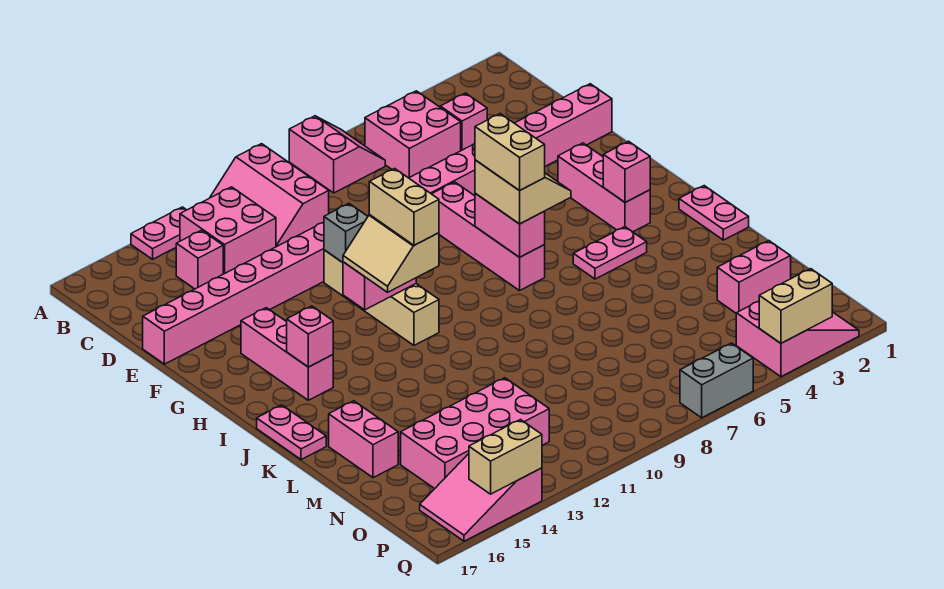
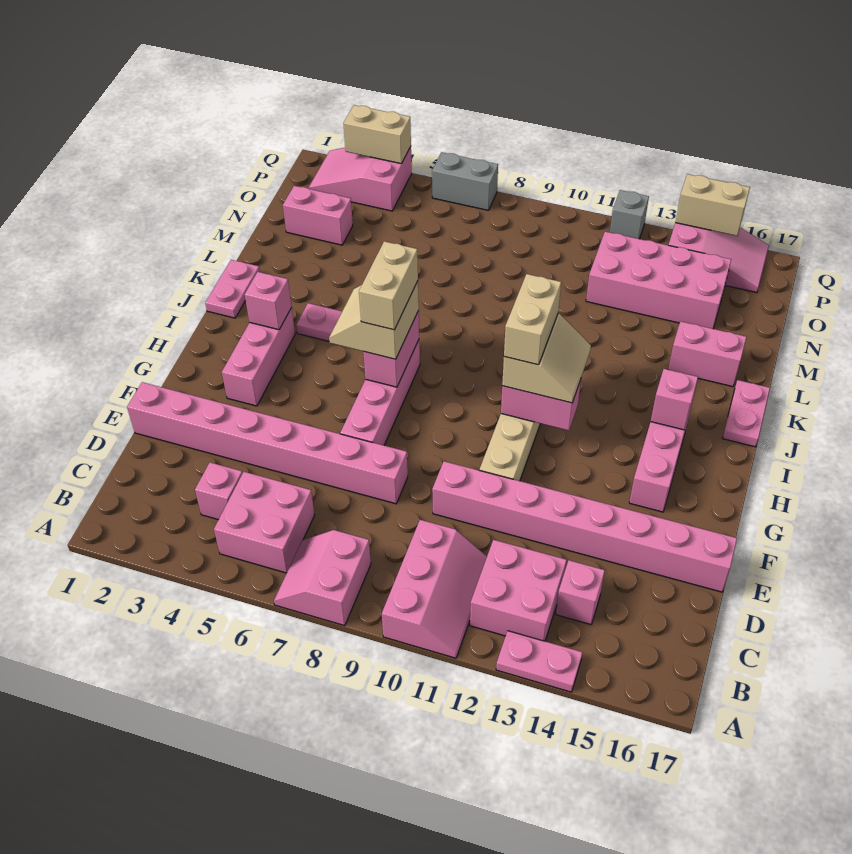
grey brick F11 level 2 -> grey brick Q12 level 1
pink brick L16:M16 level 1 -> pink brick L15:L16 level 1

